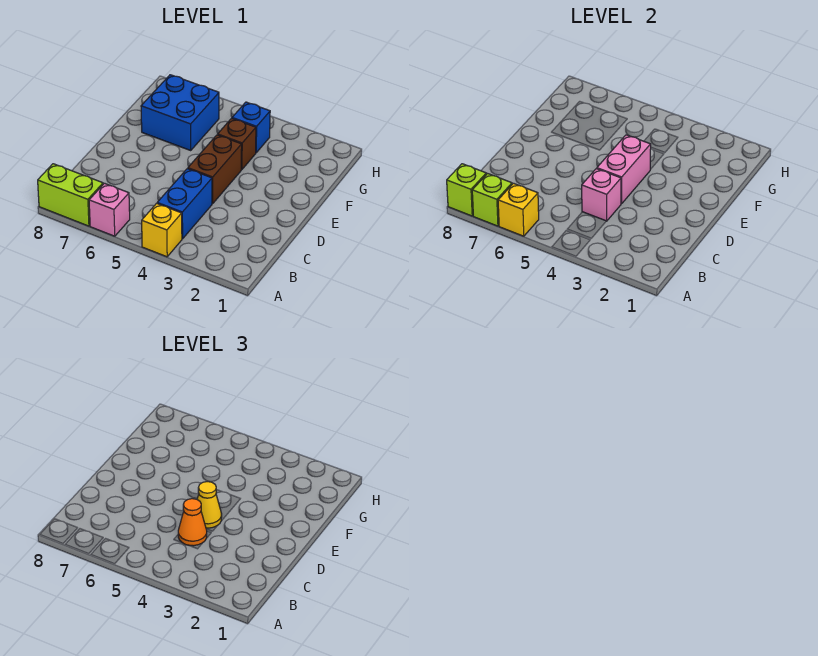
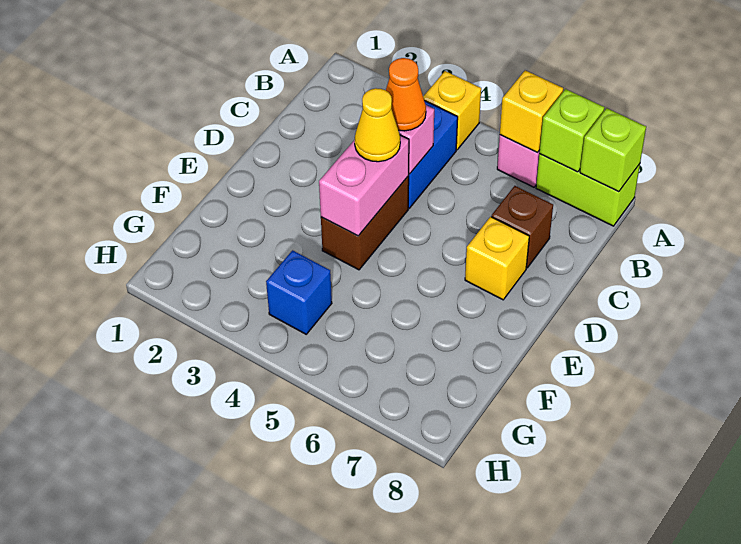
none -> yellow brick D7 level 1
brown brick F4 level 1 -> brown brick C7 level 1
blue brick F6:G7 level 1 -> none

